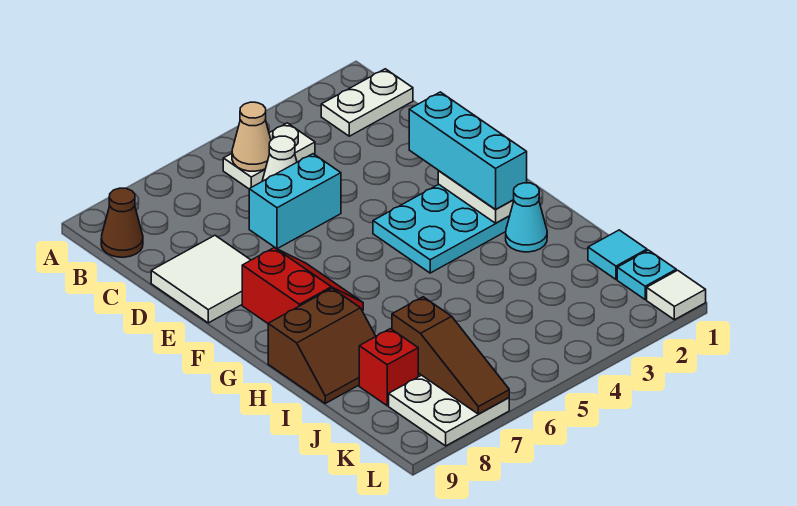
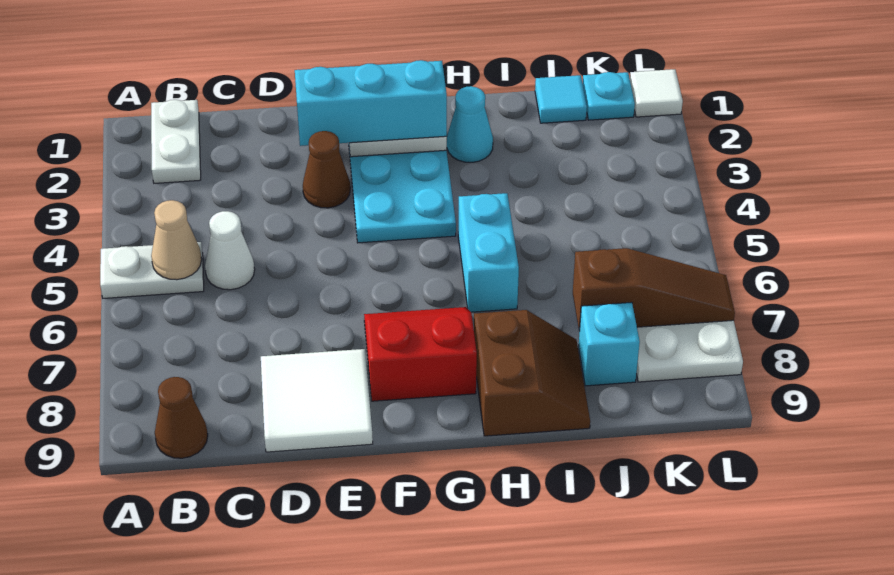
white plate B4:B5 level 1 -> white plate A5:B5 level 1
cyan brick D5:D6 level 1 -> cyan brick H5:H6 level 1
none -> brown cone E3 level 1
red brick J8 level 1 -> cyan brick J8 level 1

